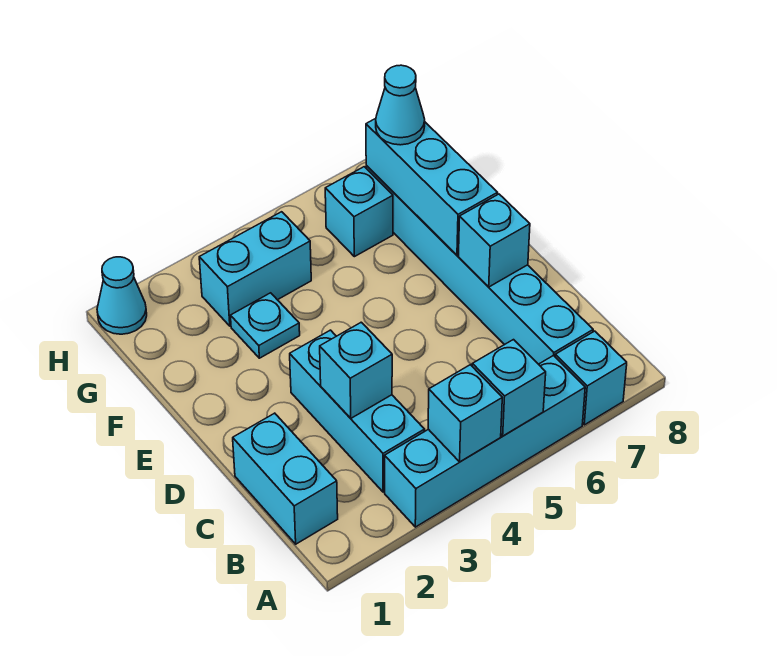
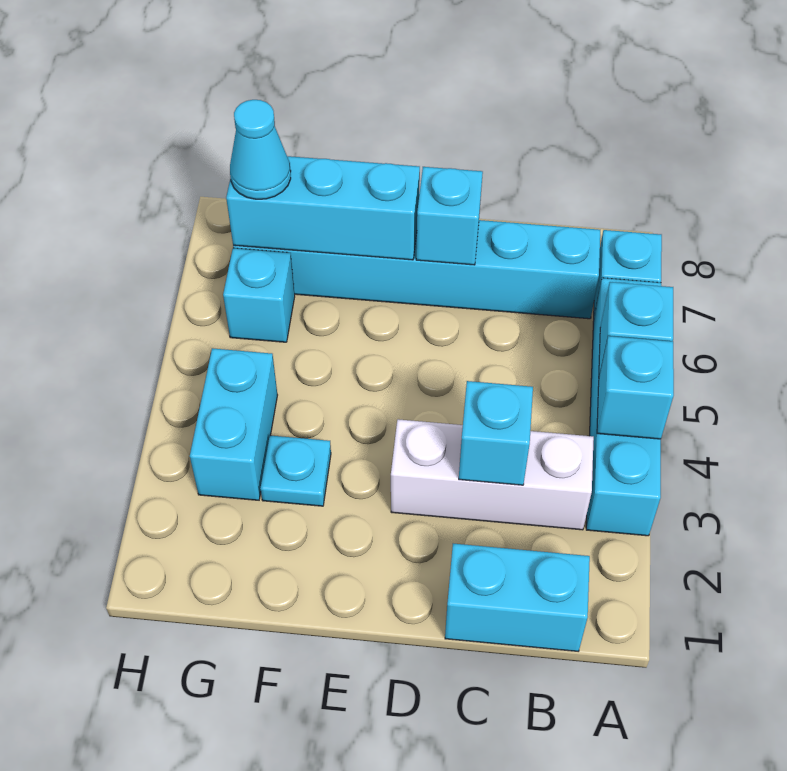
cyan brick B3:D3 level 1 -> white brick B3:D3 level 1
cyan cone H1 level 1 -> none

